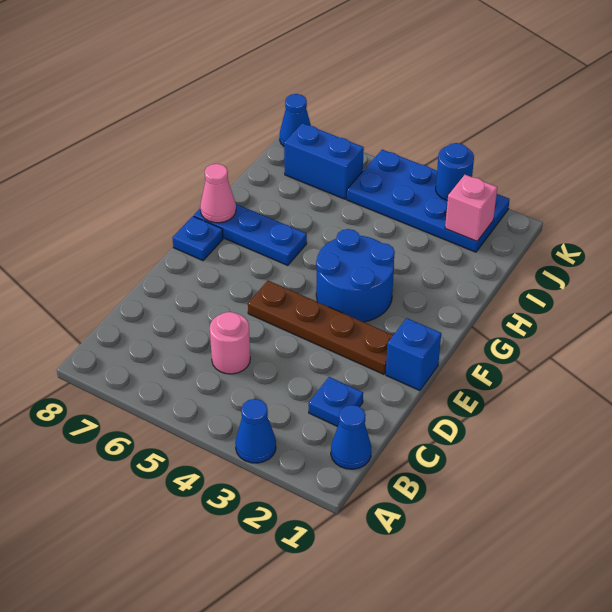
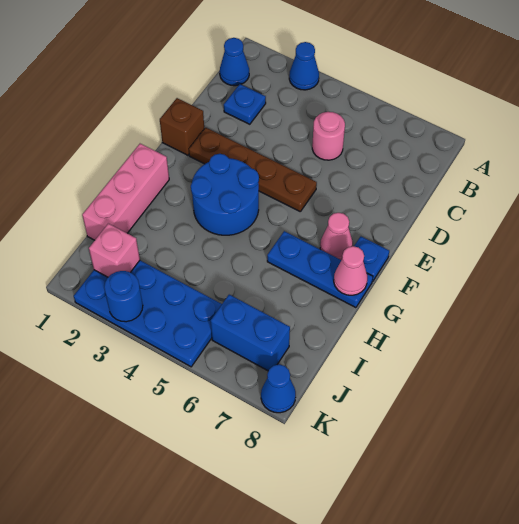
blue brick E1 level 1 -> brown brick E1 level 1
none -> pink cone F7 level 1
none -> pink brick G1:I1 level 1

